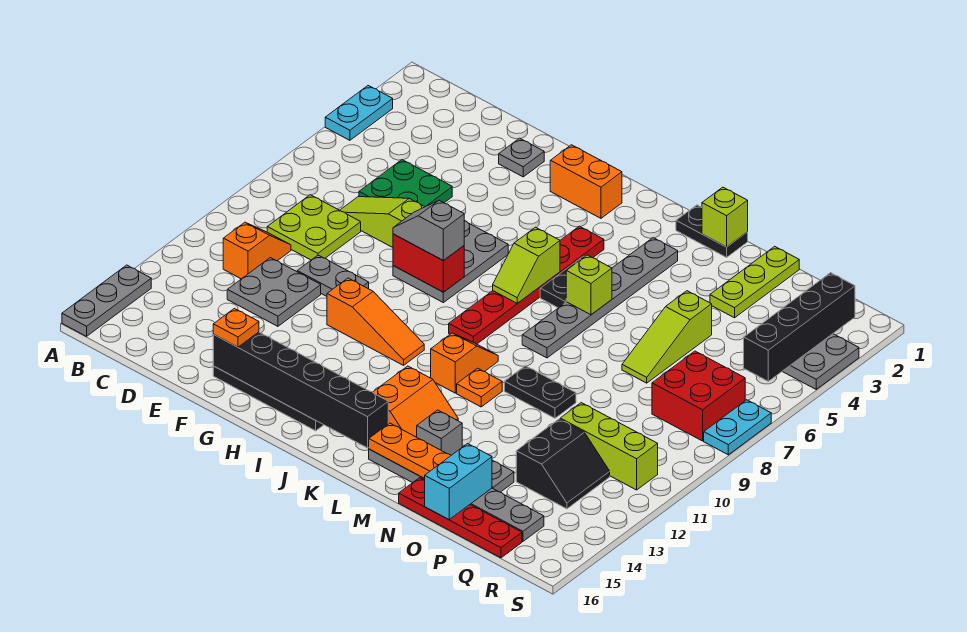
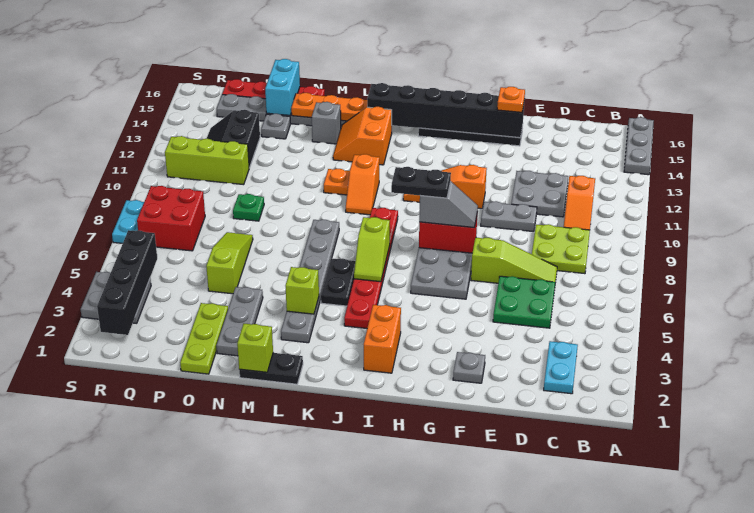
cyan plate A3:A4 level 1 -> cyan plate C2:C3 level 1
orange brick H2:I2 level 1 -> orange brick I2:I3 level 1
lime slope J6:J7 level 2 top 6 -> lime slope J6:J7 level 2 top 7
lime brick L6 level 2 -> lime brick L4 level 2
black plate M10:N10 level 1 -> black plate H8:I8 level 4
none -> grey plate N2:N4 level 1
none -> green plate O9 level 1

